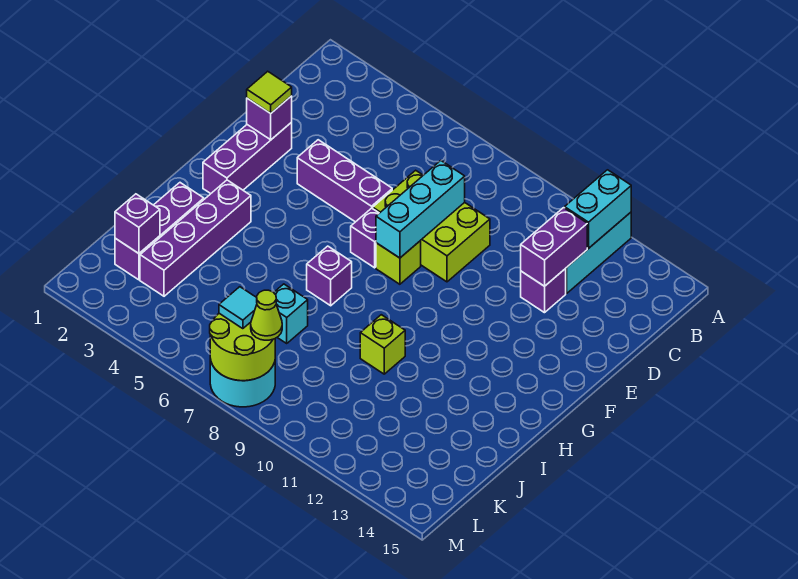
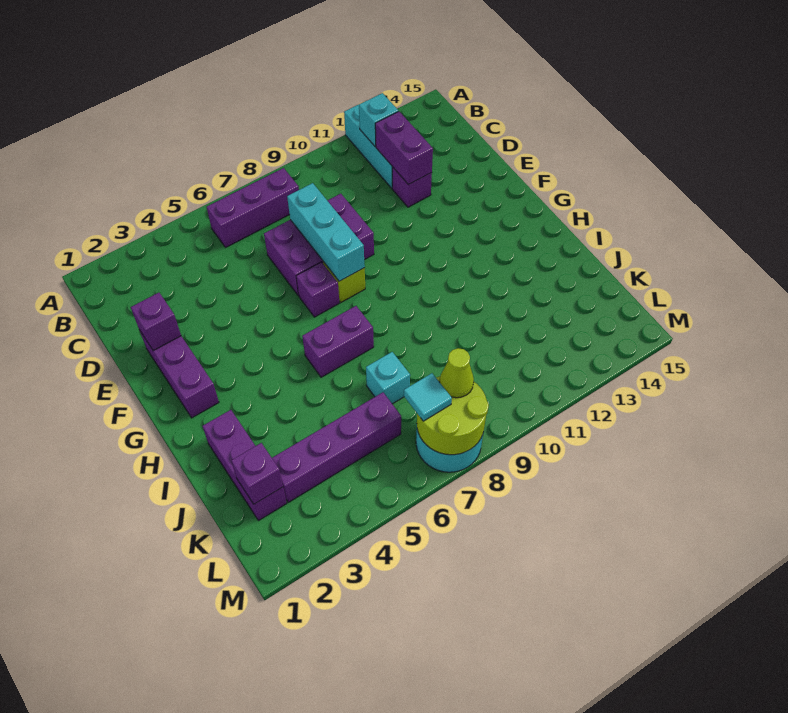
cyan brick A12:B12 level 2 -> cyan brick B12 level 2
lime brick D7:E9 level 1 -> purple brick D7:E9 level 1
lime tile E2 level 3 -> none
purple brick E4:E6 level 1 -> purple brick B6:B8 level 1
purple brick H3:K3 level 1 -> purple brick K3:K6 level 1
purple brick H7 level 1 -> purple brick H6:H7 level 1
lime brick I10 level 1 -> none

